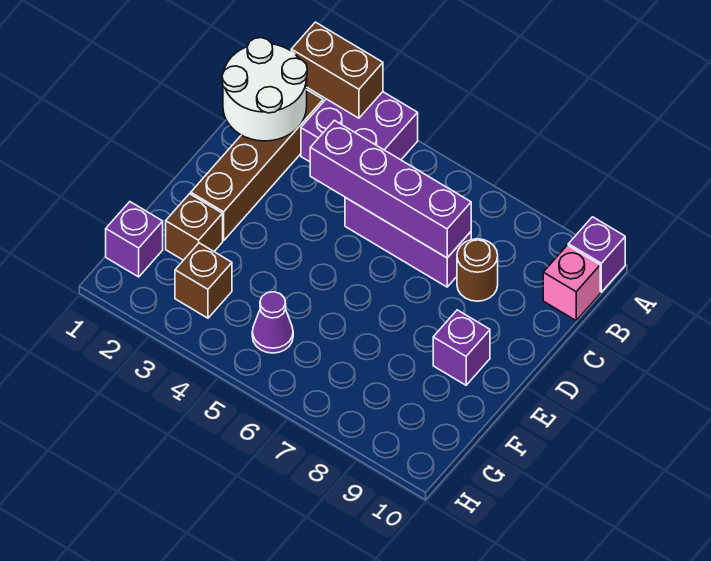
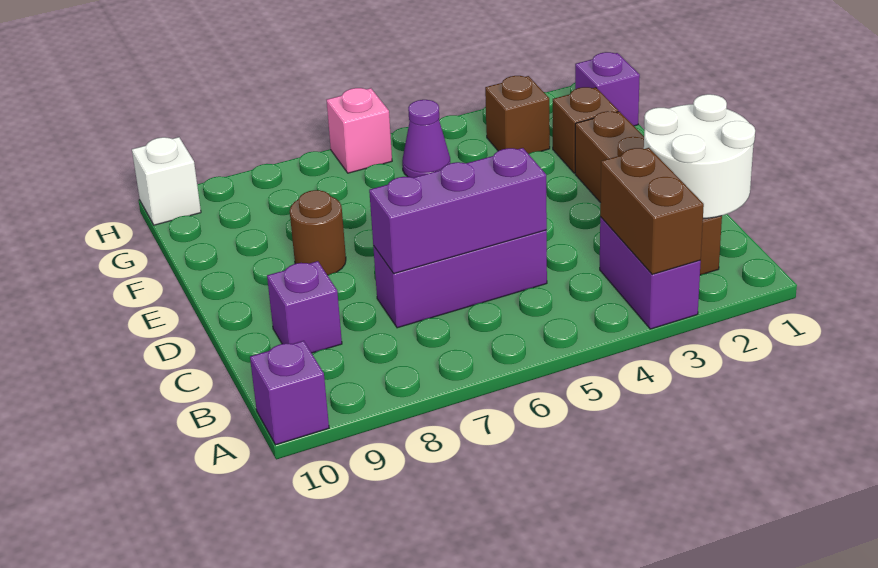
brown brick A2:A3 level 2 -> brown brick A3:B3 level 2
purple brick A3:B4 level 1 -> purple brick A3:B3 level 1
pink brick B10 level 1 -> pink brick H6 level 1
purple brick C4:C7 level 2 -> purple brick C5:C7 level 2
brown round brick C8 level 1 -> brown round brick E8 level 1
purple brick E9 level 1 -> purple brick C9 level 1
none -> white brick H10 level 1

